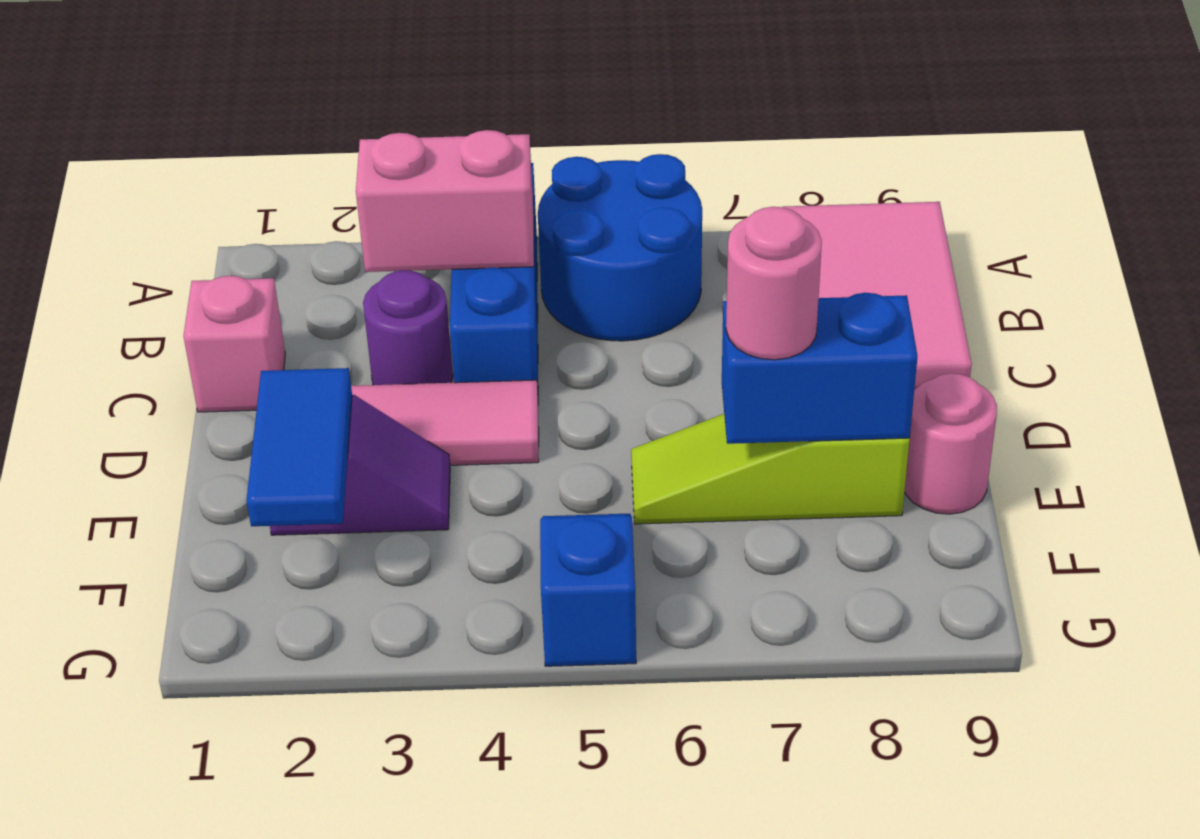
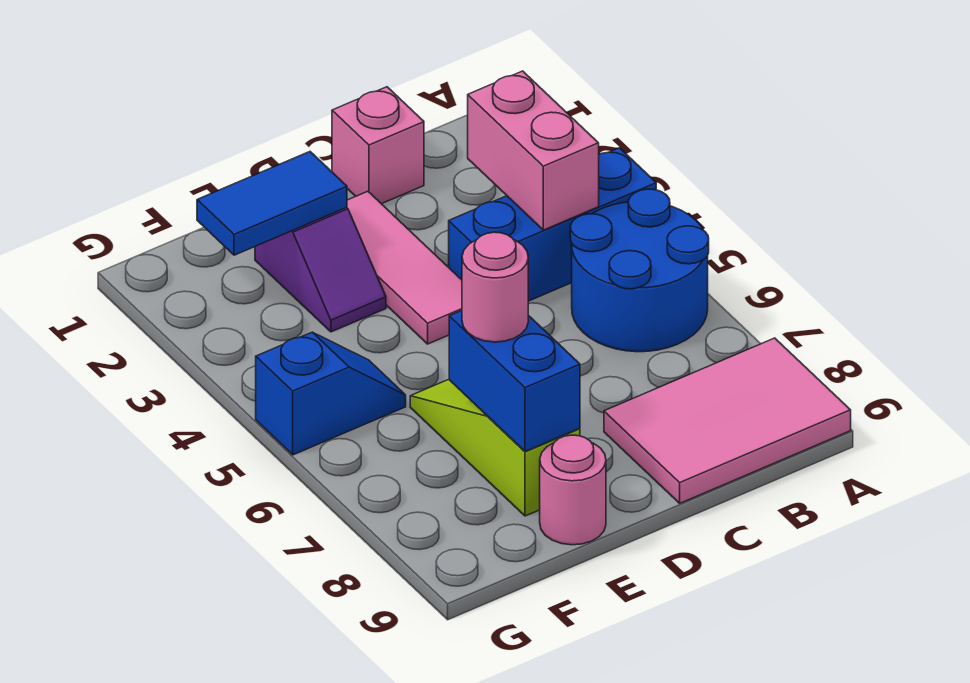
purple round brick C3 level 1 -> none

